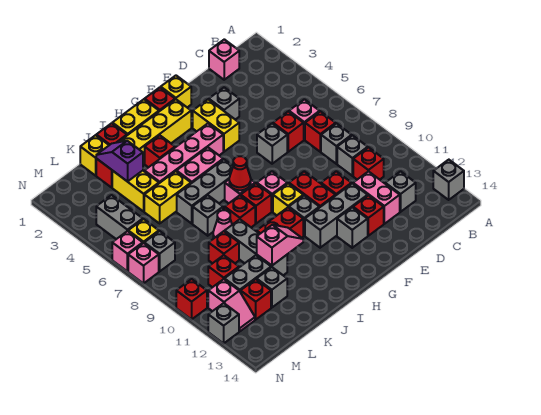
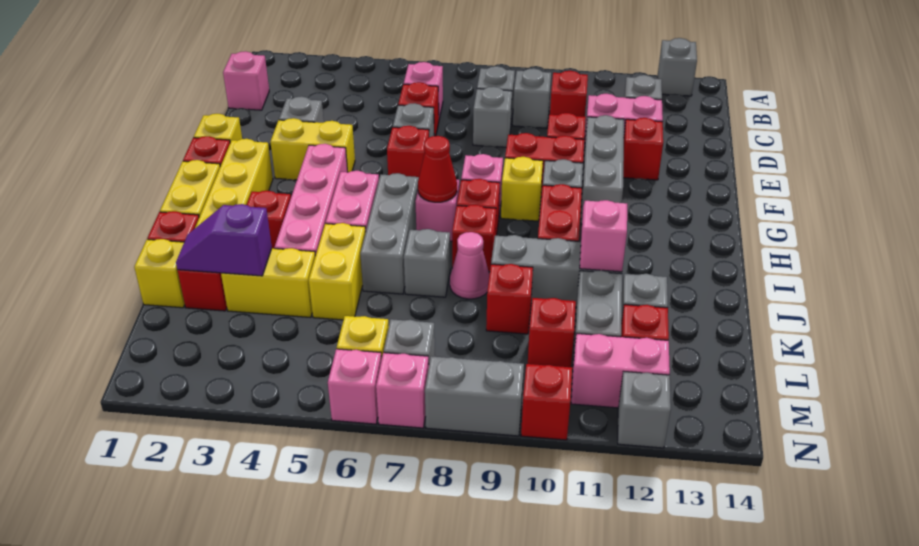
red brick C7 level 1 -> red brick F6 level 1
grey brick F12 level 1 -> grey brick D8 level 1
grey brick M4:M5 level 1 -> grey brick N8:N9 level 1
pink slope M11:M12 level 1 top 11 -> pink brick M11:M12 level 1

